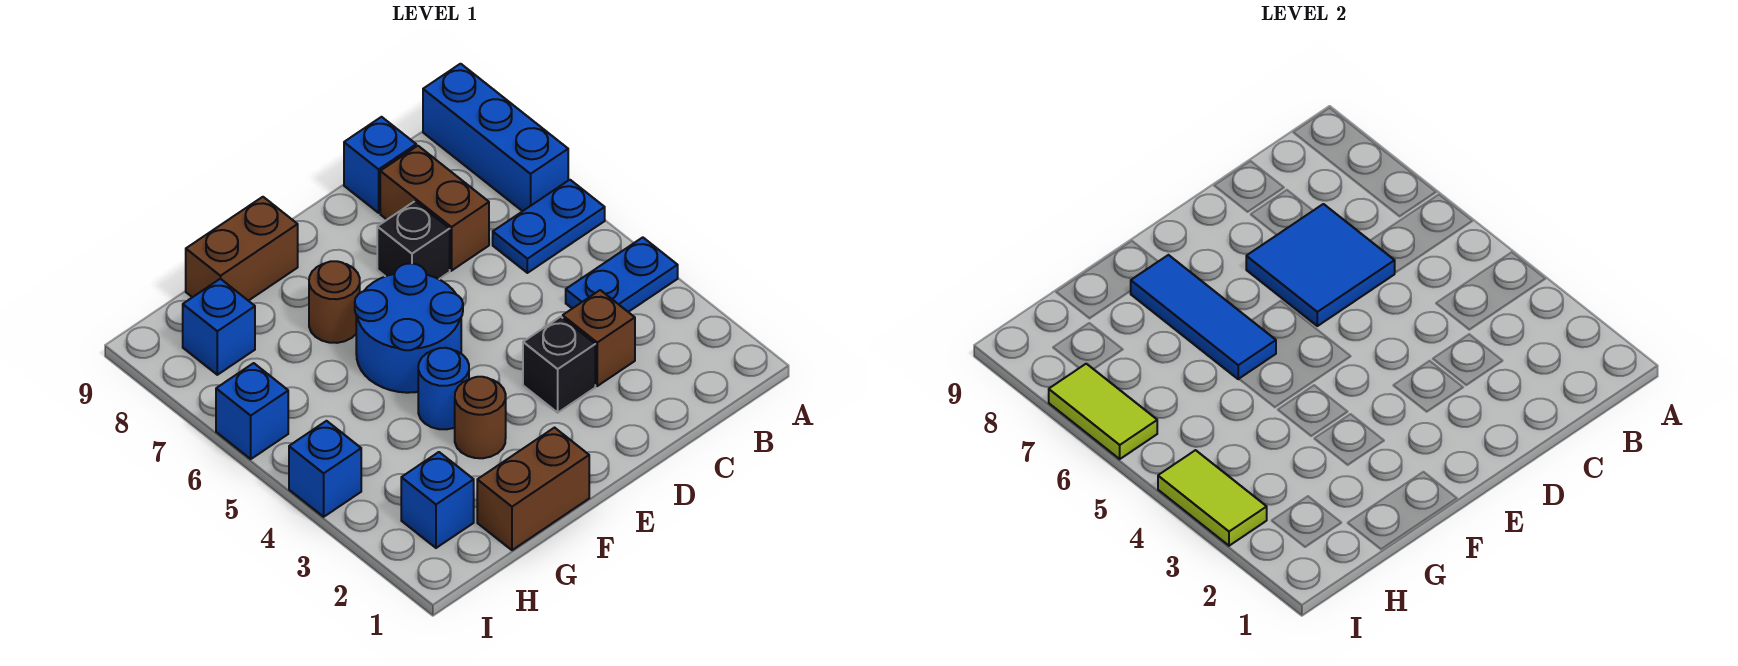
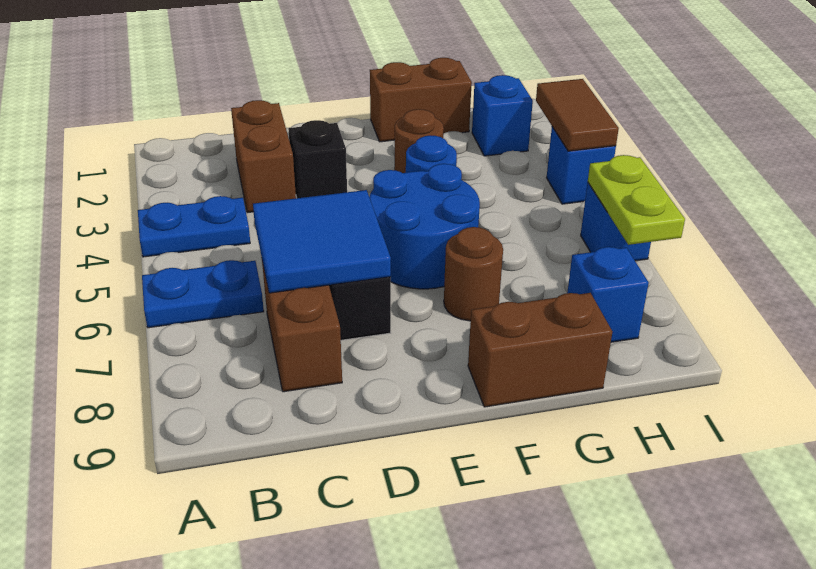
blue brick A7:A9 level 1 -> none
brown brick C3 level 1 -> brown brick C2:C3 level 1
blue brick C9 level 1 -> none
blue tile F6:F8 level 2 -> none
lime tile I3:I4 level 2 -> brown tile I3:I4 level 2
lime tile I6:I7 level 2 -> lime plate I6:I7 level 2

